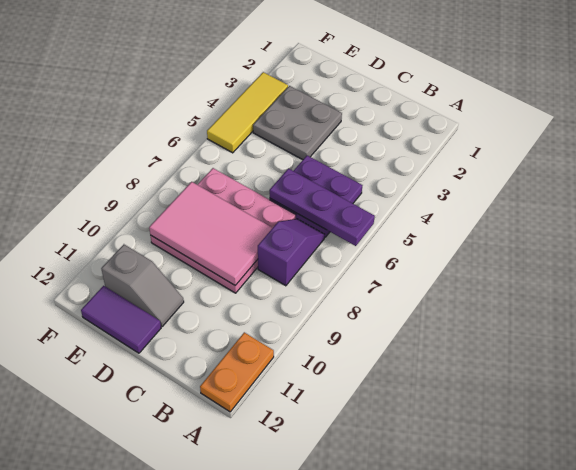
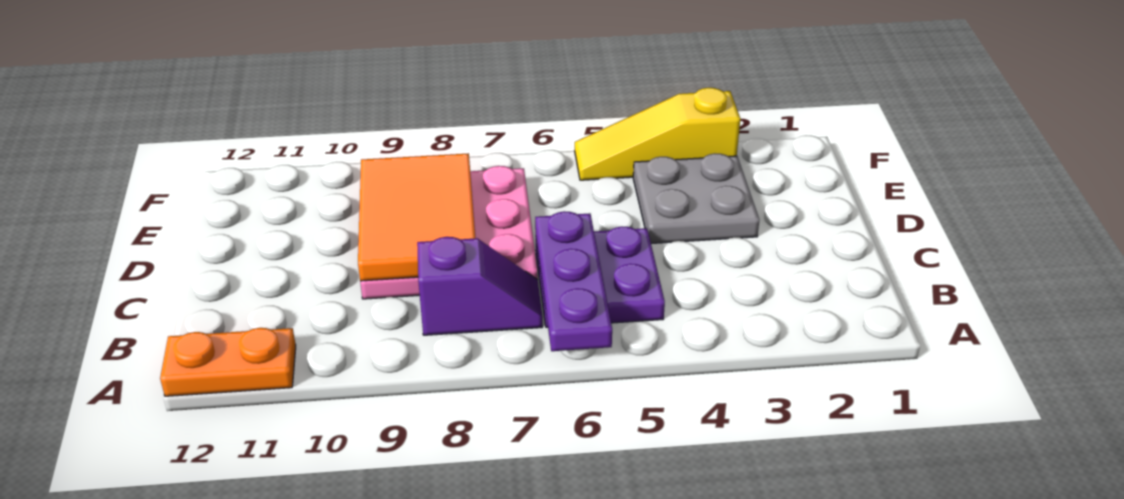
pink tile C8:E9 level 2 -> orange tile C8:E9 level 2
grey slope D11:E11 level 1 top E -> none
purple tile D12:E12 level 1 -> none
yellow tile F3:F5 level 1 -> yellow slope F3:F5 level 1 top 3

